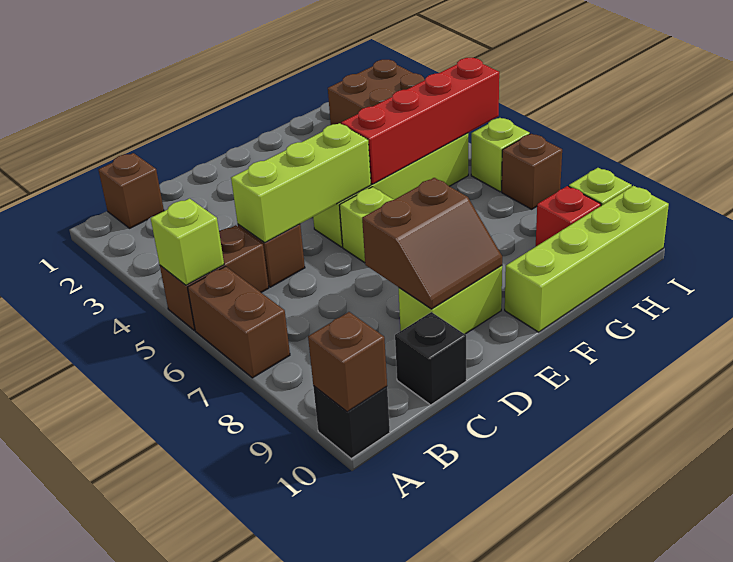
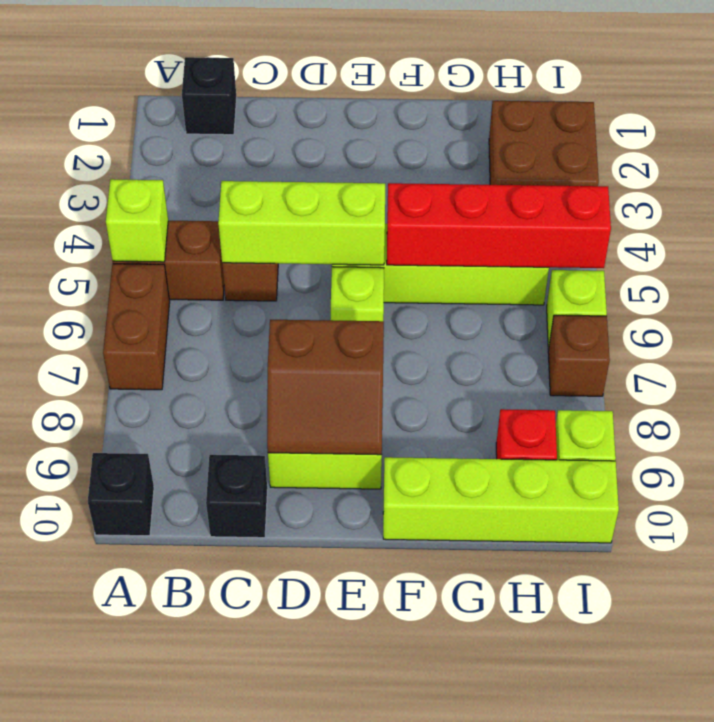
brown brick A10 level 2 -> none
brown brick B1 level 1 -> black brick B1 level 1

